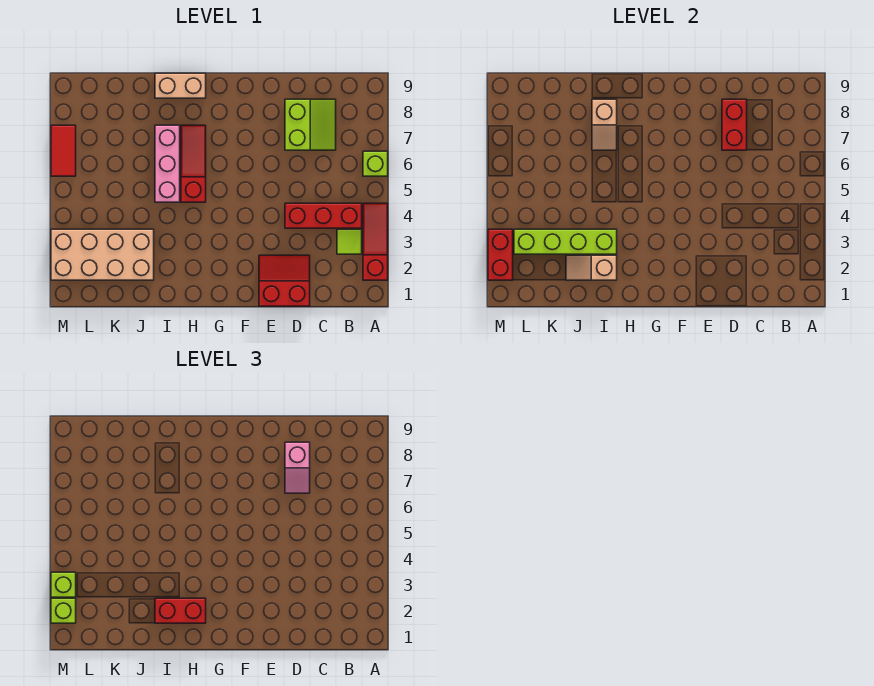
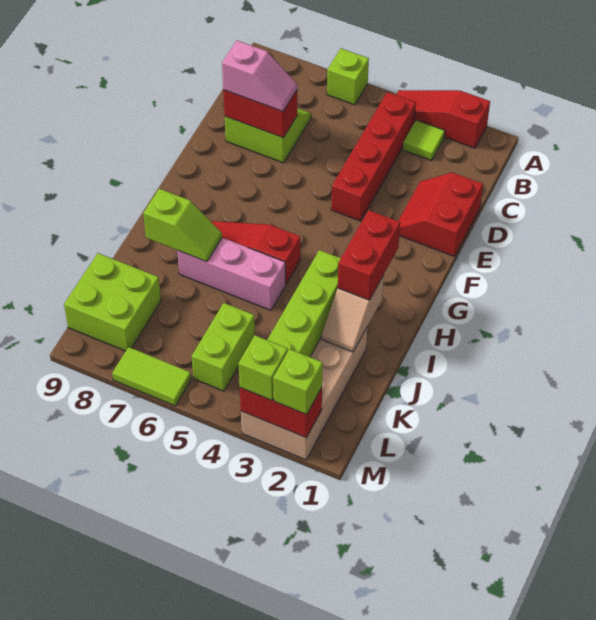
red brick B4:D4 level 1 -> red brick B4:E4 level 1
tan brick H9:I9 level 1 -> none
tan slope I7:I8 level 2 top 8 -> lime slope I7:I8 level 2 top 8
none -> lime brick K5:L5 level 1
none -> lime brick K8:L9 level 1
red tile M6:M7 level 1 -> lime tile M6:M7 level 1

